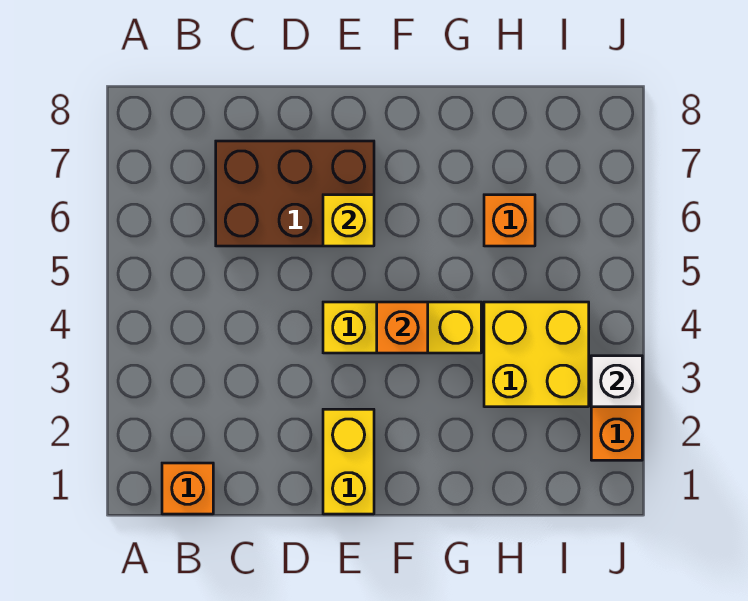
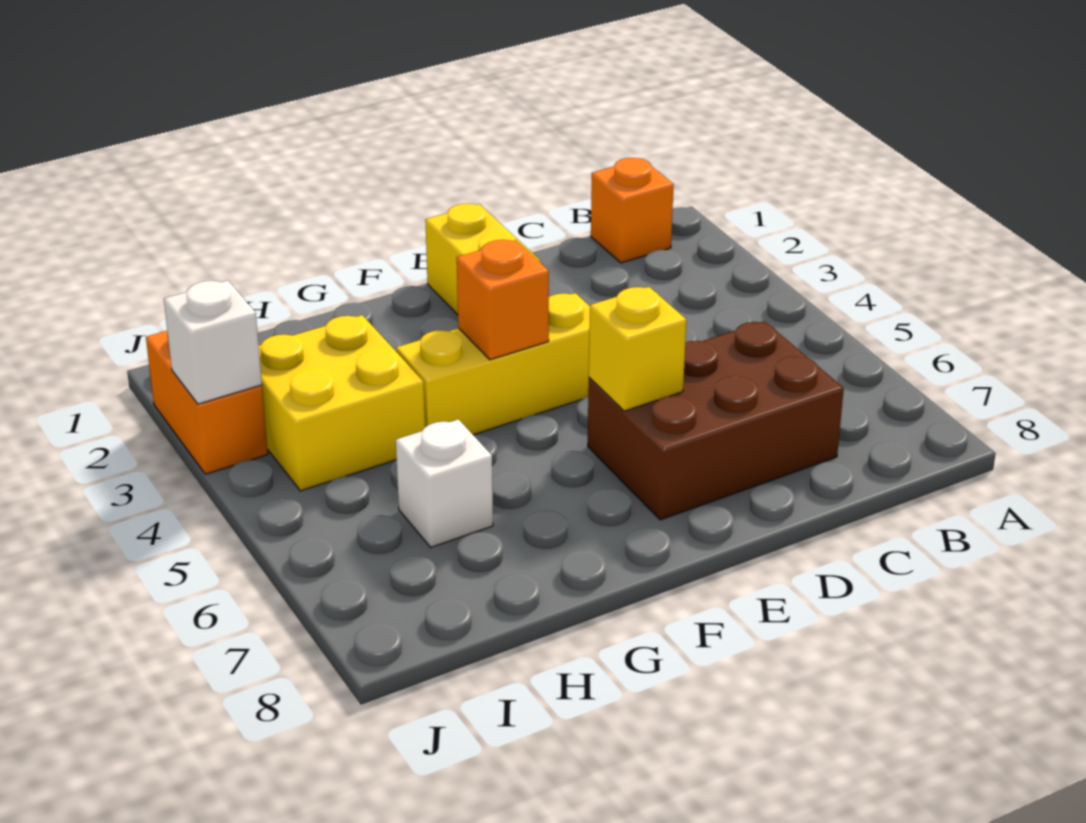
orange brick H6 level 1 -> white brick H6 level 1

